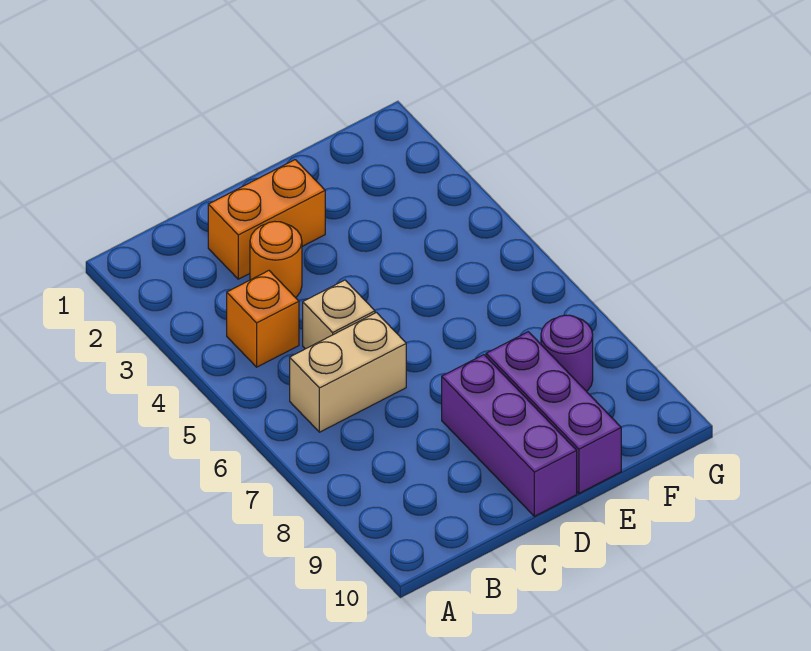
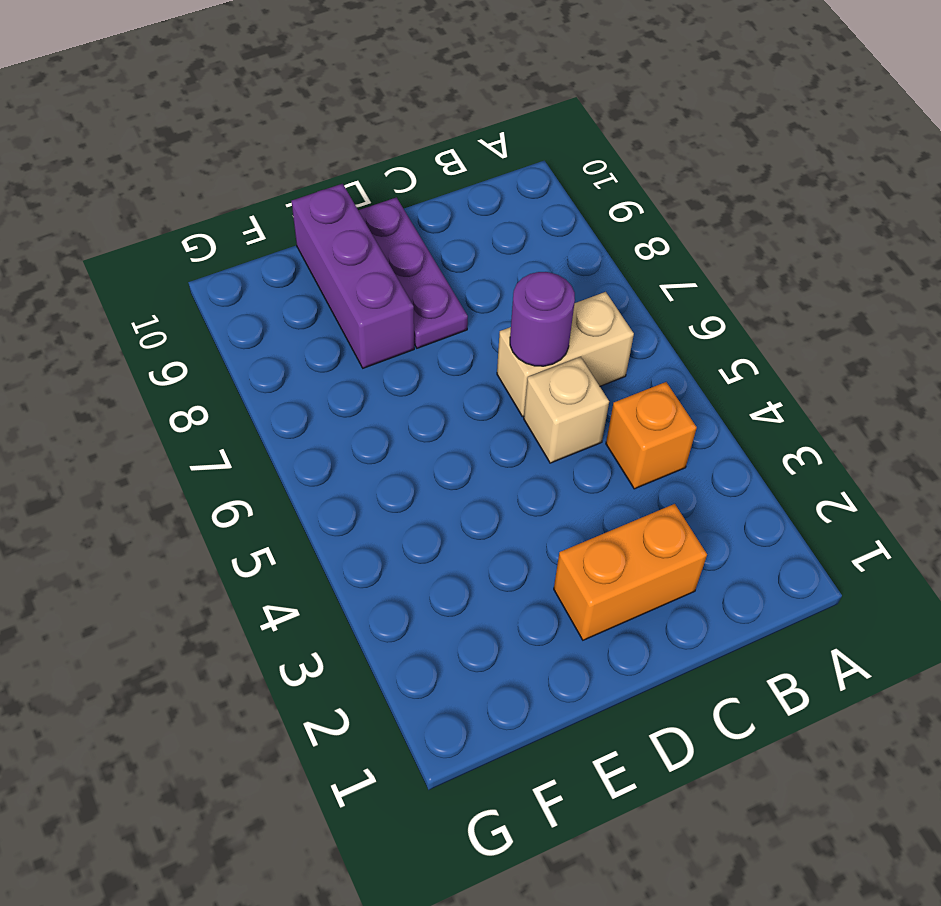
orange round brick C3 level 1 -> none
purple brick D8:D10 level 1 -> purple plate D8:D10 level 1
purple round brick F8 level 1 -> purple round brick C6 level 2

